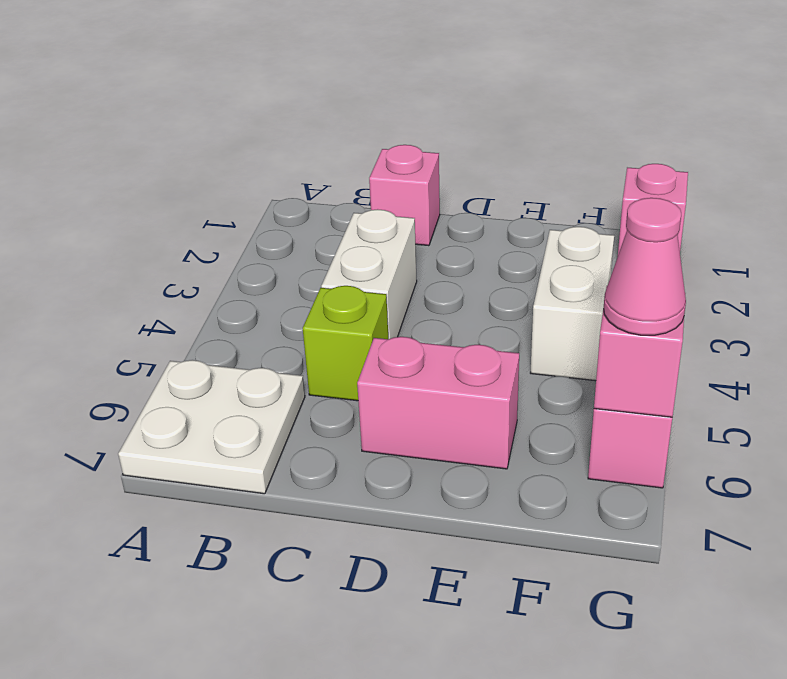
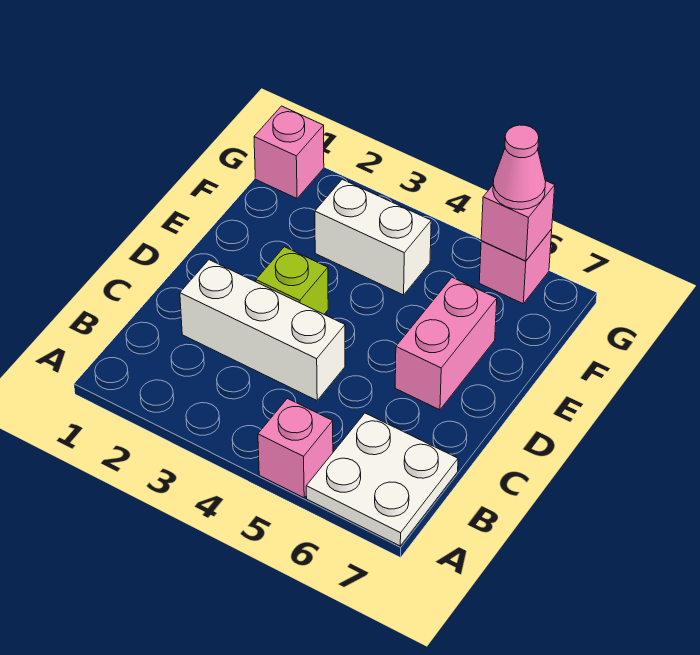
pink brick C1 level 1 -> pink brick A5 level 1
white brick C3:C4 level 1 -> white brick C2:C4 level 1
lime brick C5 level 1 -> lime brick D3 level 1

